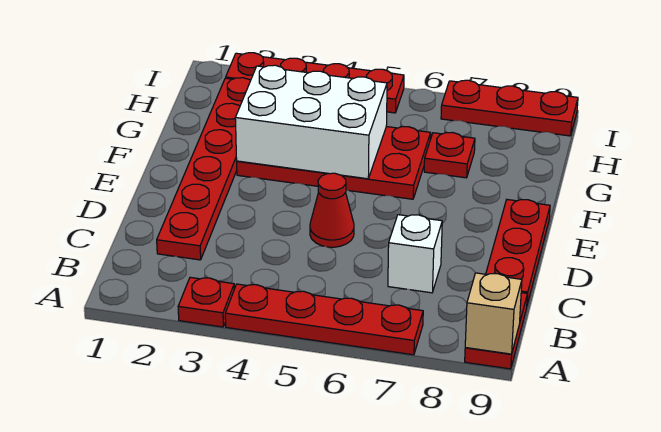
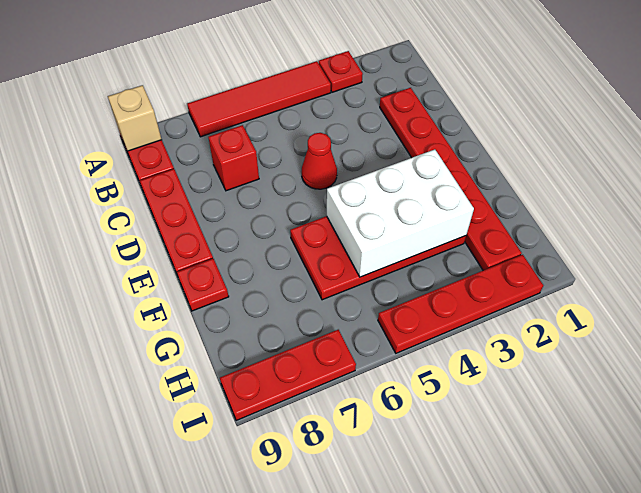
red plate A4:A7 level 1 -> red tile A4:A7 level 1
white brick C7 level 1 -> red brick C7 level 1
red plate G7 level 1 -> red plate F9 level 1

